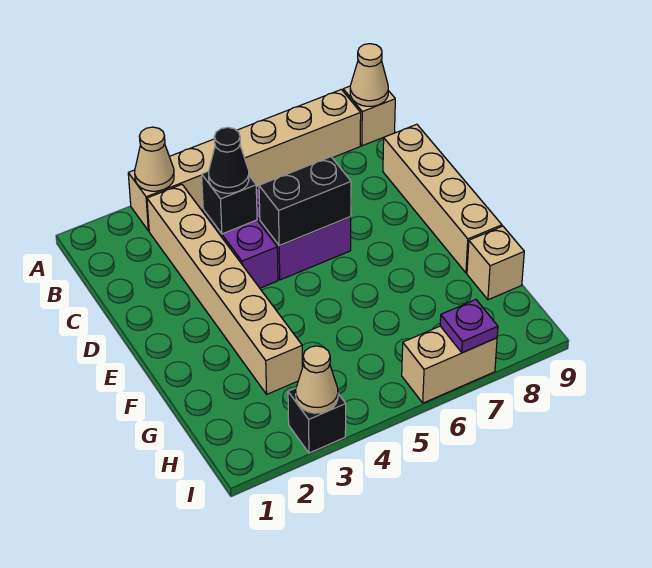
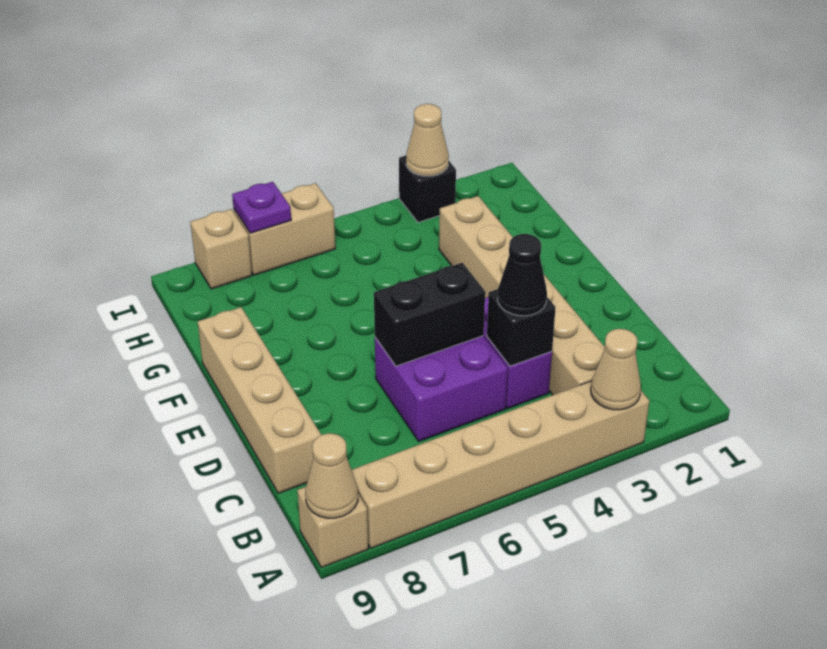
tan brick G9 level 1 -> tan brick I8 level 1

